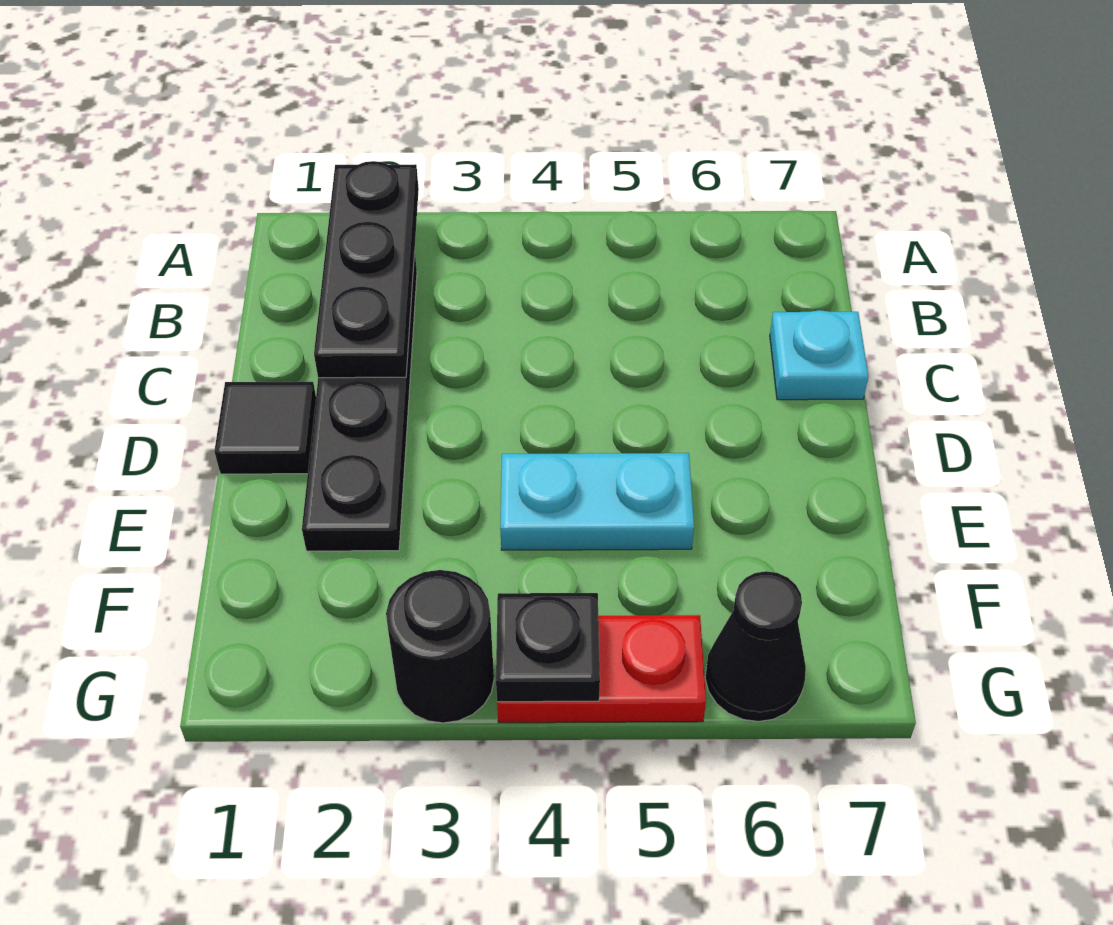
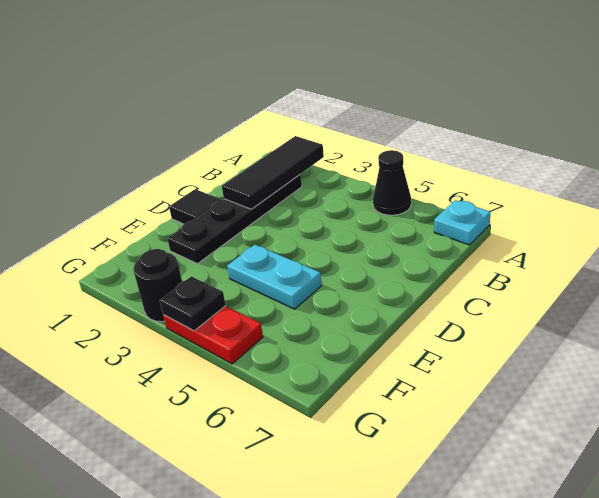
black plate A2:C2 level 2 -> black tile A2:C2 level 2
cyan plate C7 level 1 -> cyan plate A7 level 1
black cone G6 level 1 -> black cone A5 level 1

